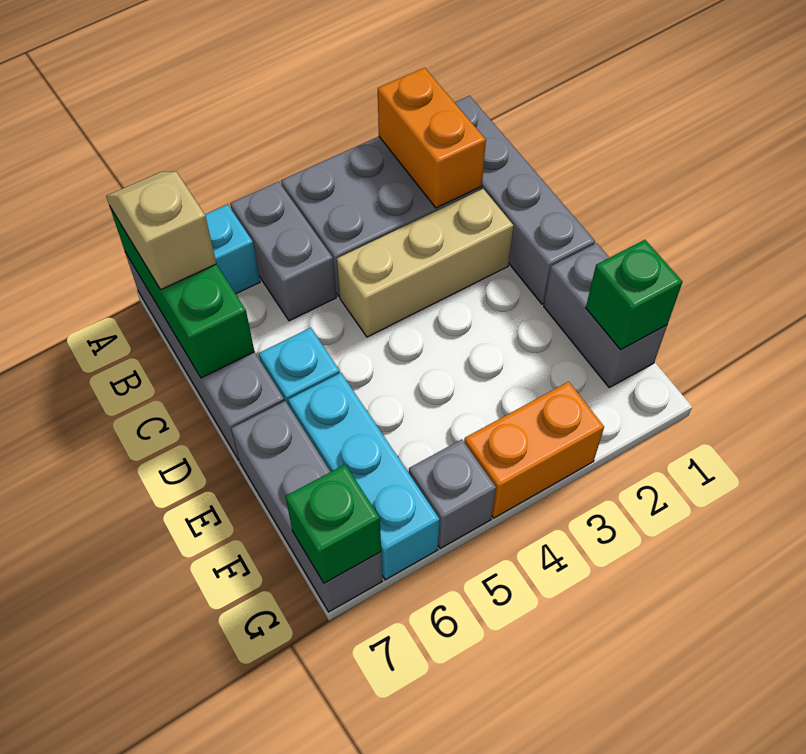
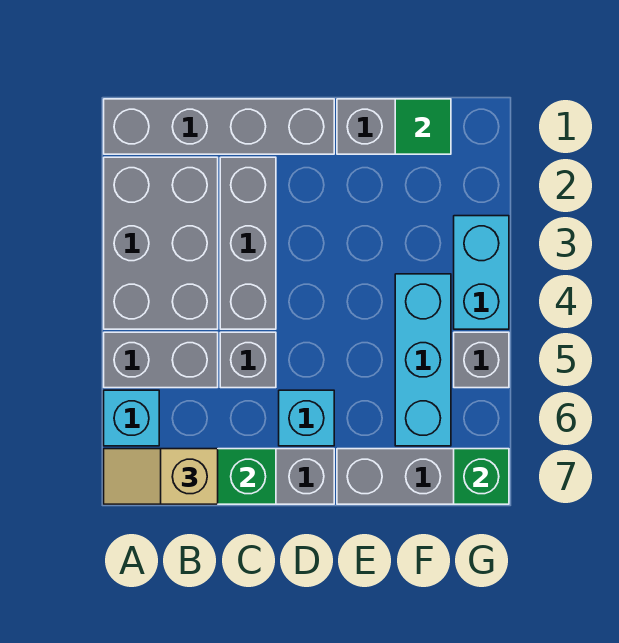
orange brick A2:B2 level 2 -> none
tan brick C2:C4 level 1 -> grey brick C2:C4 level 1
none -> grey brick C5 level 1
cyan brick E6:G6 level 1 -> cyan brick F4:F6 level 1
green brick F1 level 2 -> green tile F1 level 2
orange brick G3:G4 level 1 -> cyan brick G3:G4 level 1

